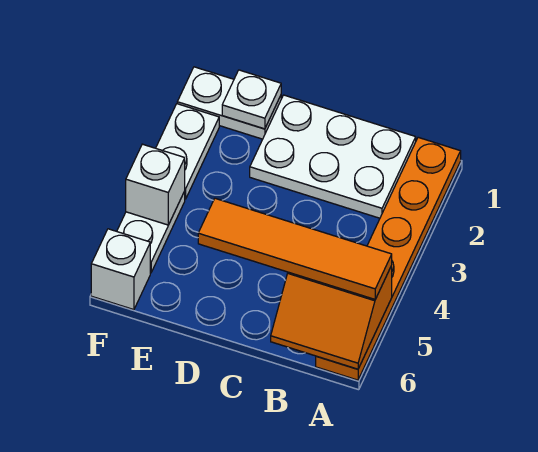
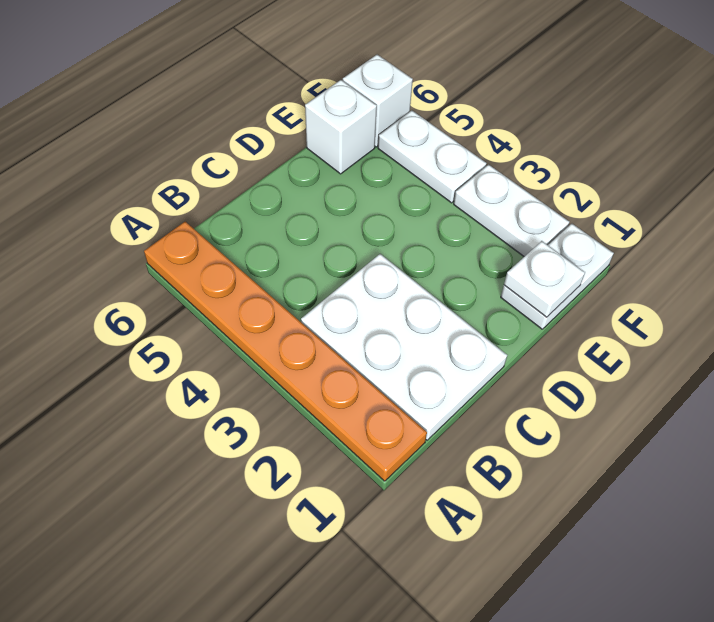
orange slope A5:B6 level 2 top 5 -> none
orange tile A5:D5 level 3 -> none
white plate B1:D2 level 1 -> white plate B1:C3 level 1
white brick F4 level 2 -> white brick E6 level 1

